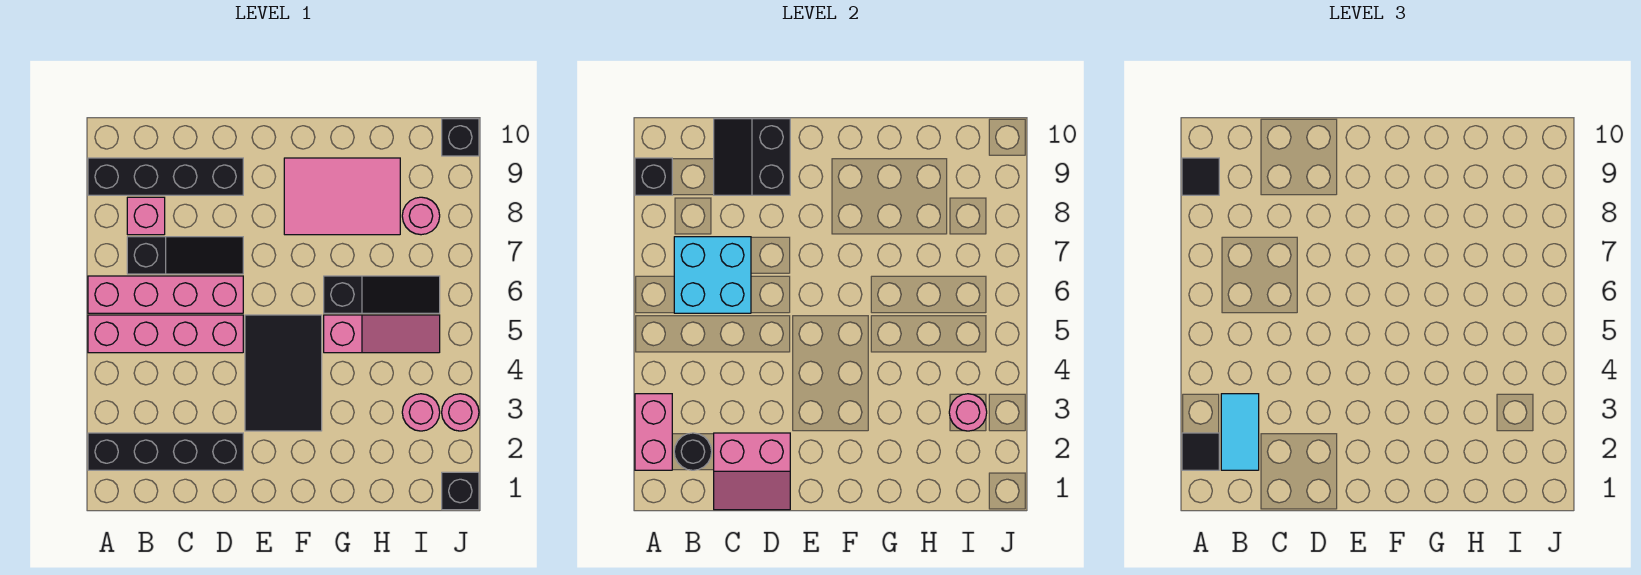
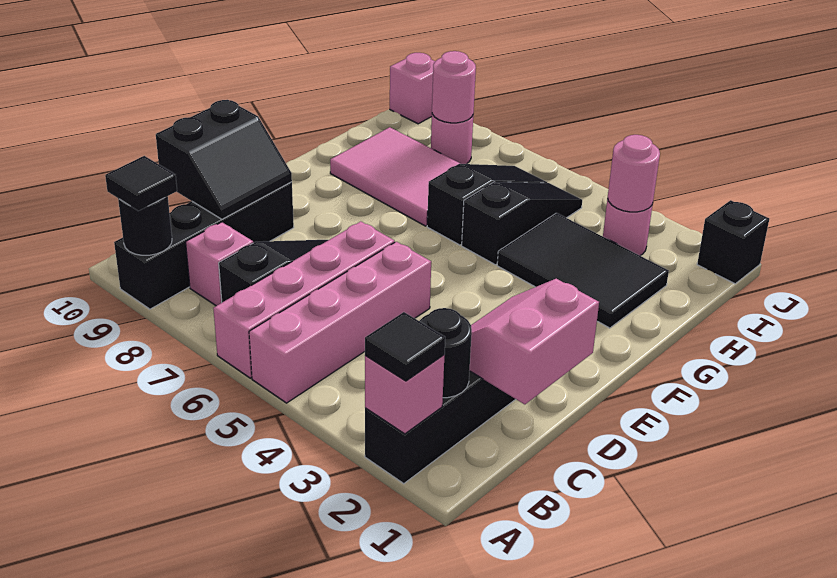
pink brick A2:A3 level 2 -> pink brick A2 level 2
black brick A9 level 2 -> black round brick A9 level 2
cyan tile B2:B3 level 3 -> none
cyan brick B6:C7 level 2 -> none
pink slope C1:D2 level 2 top 2 -> pink slope C1:D2 level 2 top 1
black slope C9:D10 level 2 top D -> black slope C9:D10 level 2 top 10
black tile E3:F5 level 1 -> black tile G2:H4 level 1
pink tile F8:H9 level 1 -> pink tile G7:H9 level 1
pink slope G5:I5 level 1 top G -> black slope G5:I5 level 1 top G
pink round brick J3 level 1 -> pink round brick I8 level 2
black brick J10 level 1 -> pink brick J10 level 1

